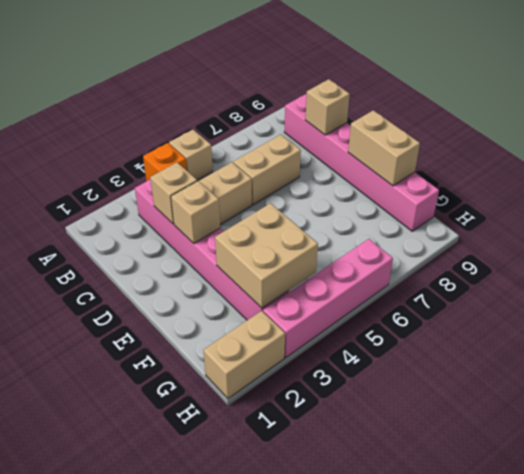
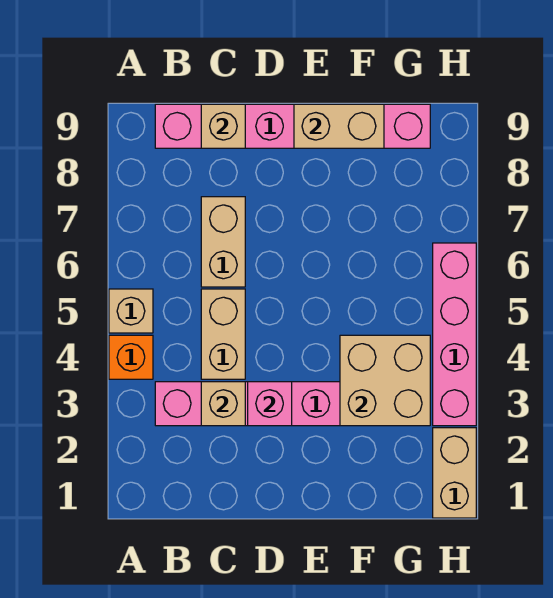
tan brick D3 level 2 -> pink brick D3 level 2

